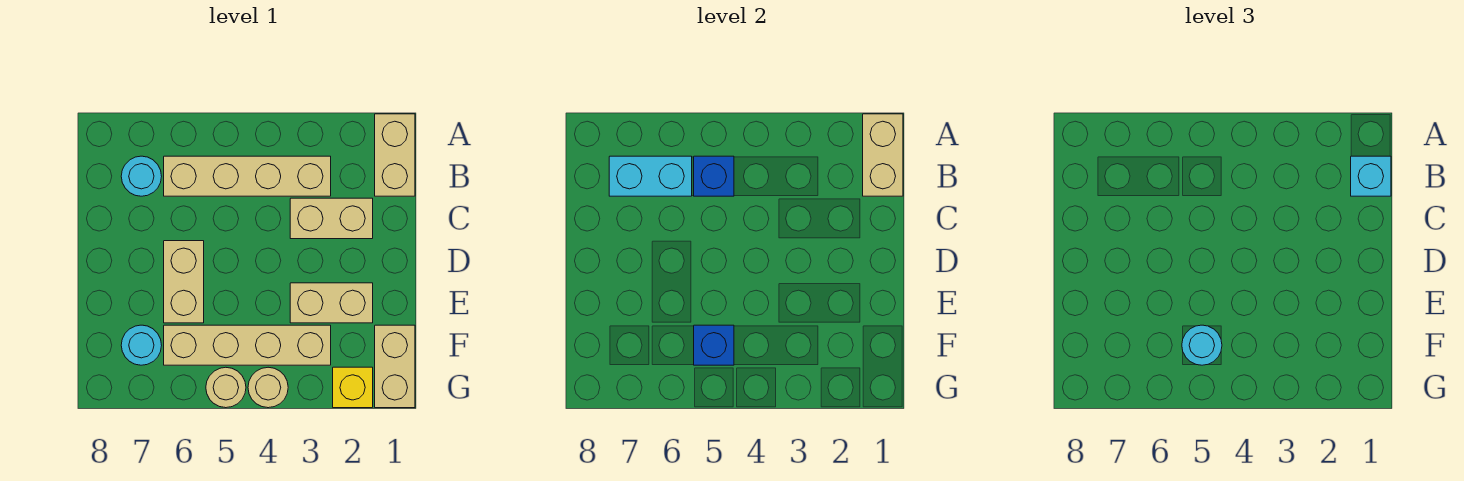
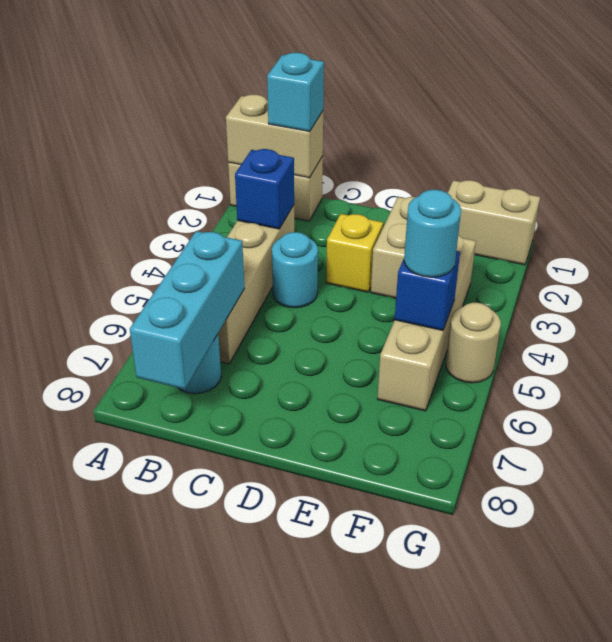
blue brick B5 level 2 -> blue brick B3 level 2
cyan brick B6:B7 level 2 -> cyan brick B6:B8 level 2
tan brick C2:C3 level 1 -> none
tan brick D6:E6 level 1 -> none
cyan round brick F7 level 1 -> cyan round brick C4 level 1
yellow brick G2 level 1 -> yellow brick D3 level 1
tan round brick G4 level 1 -> none

